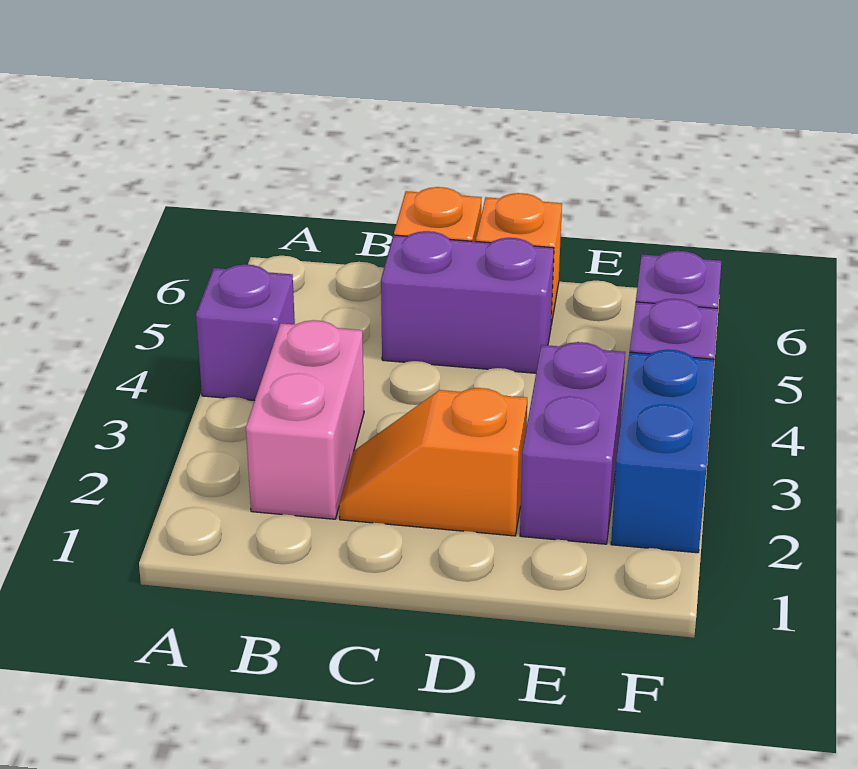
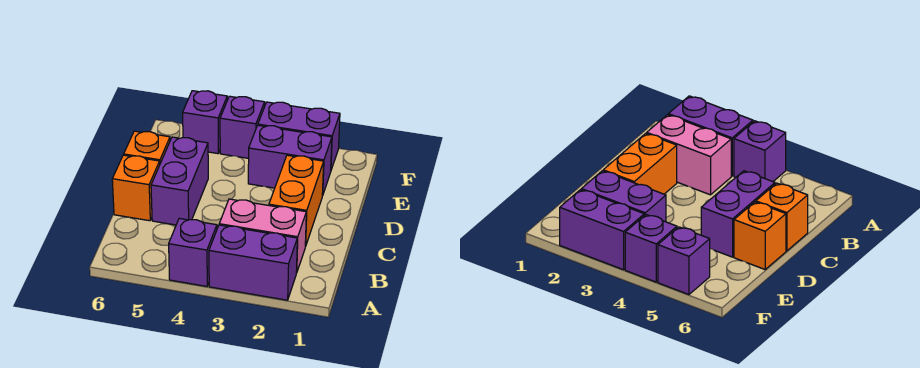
none -> purple brick A2:A3 level 1
orange slope C2:D2 level 1 top D -> orange brick C2:D2 level 1
blue brick F2:F3 level 1 -> purple brick F2:F3 level 1

